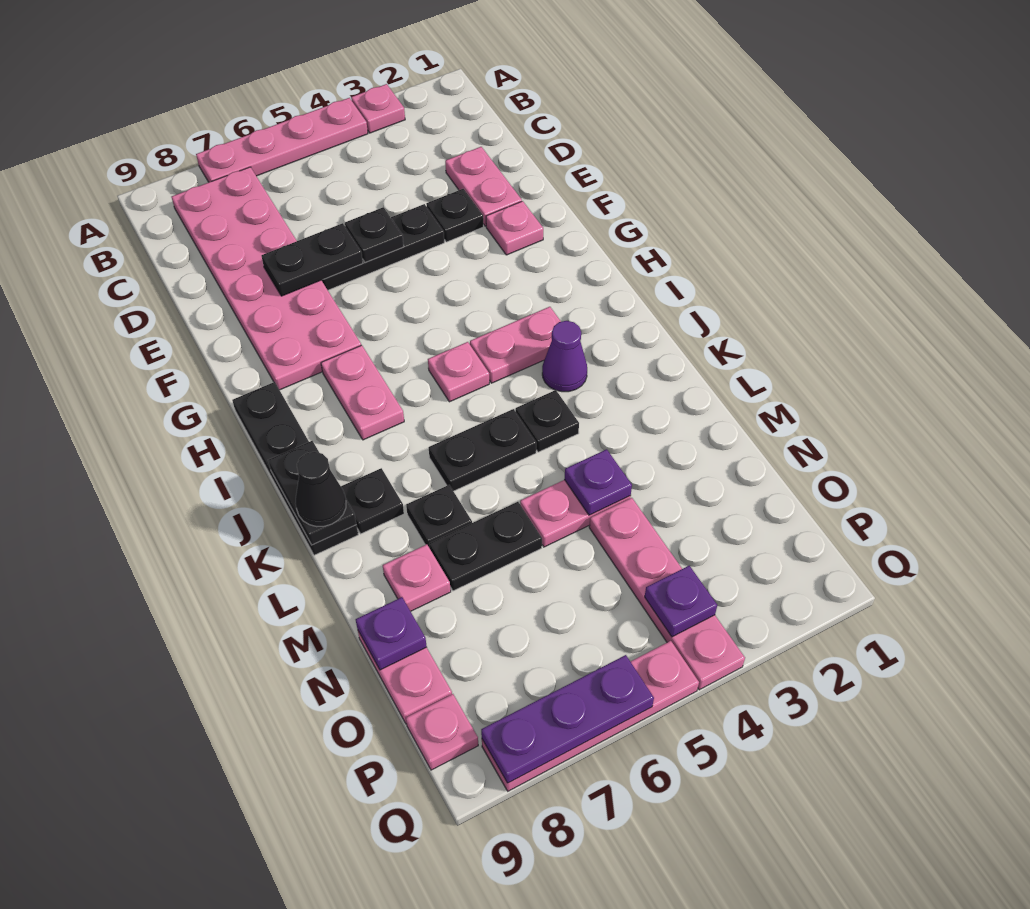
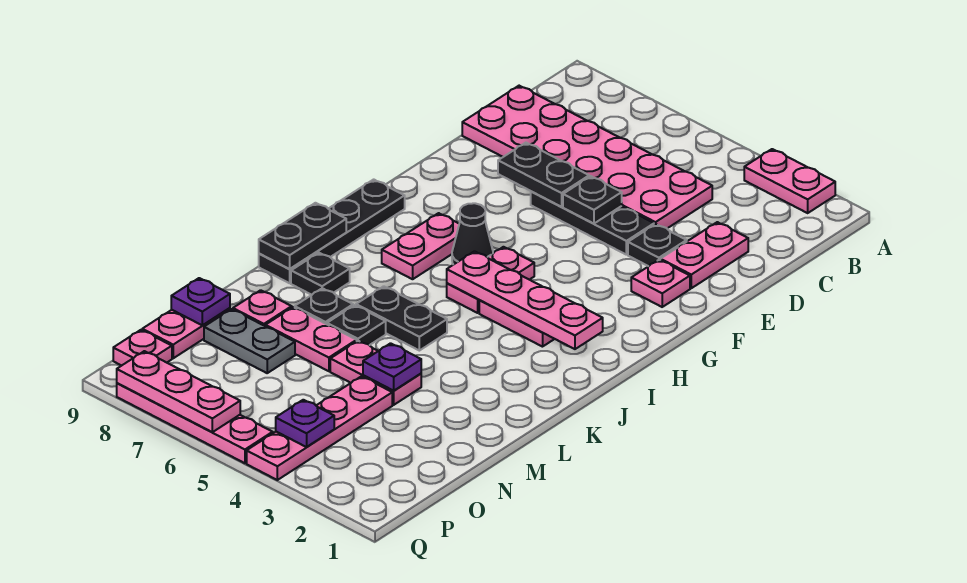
pink plate A3 level 1 -> pink plate A2:A3 level 1
pink plate A4:A7 level 1 -> pink plate I2:I5 level 2
pink plate B7:G8 level 1 -> pink plate C4:D9 level 1
pink plate I5 level 1 -> pink plate H5:I5 level 1
purple cone J3 level 1 -> none
black plate K4 level 1 -> black plate L6 level 1
black cone K9 level 3 -> black cone H6 level 1
black plate M6:M7 level 1 -> pink plate M6:M7 level 1
none -> grey plate N7:N8 level 1
purple plate Q6:Q8 level 2 -> pink plate Q6:Q8 level 2

